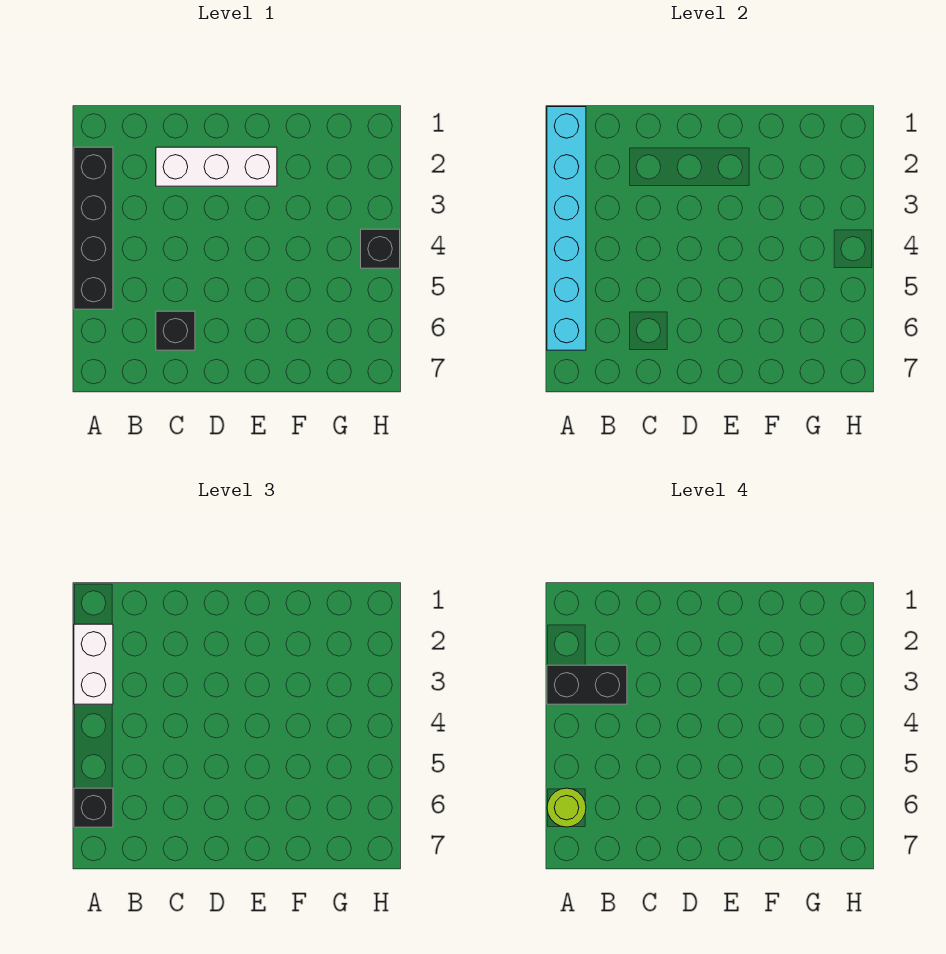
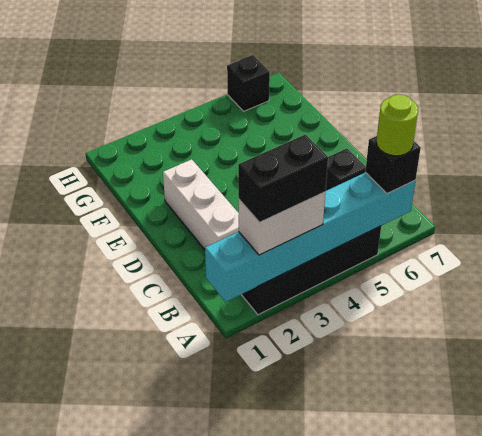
black brick A3:B3 level 4 -> black brick A2:A3 level 4
black brick H4 level 1 -> black brick H6 level 1

